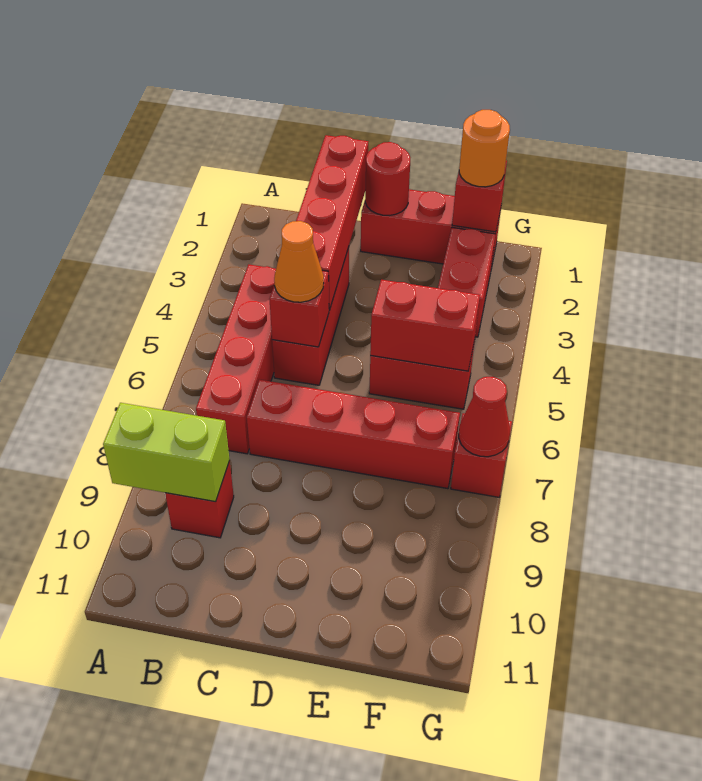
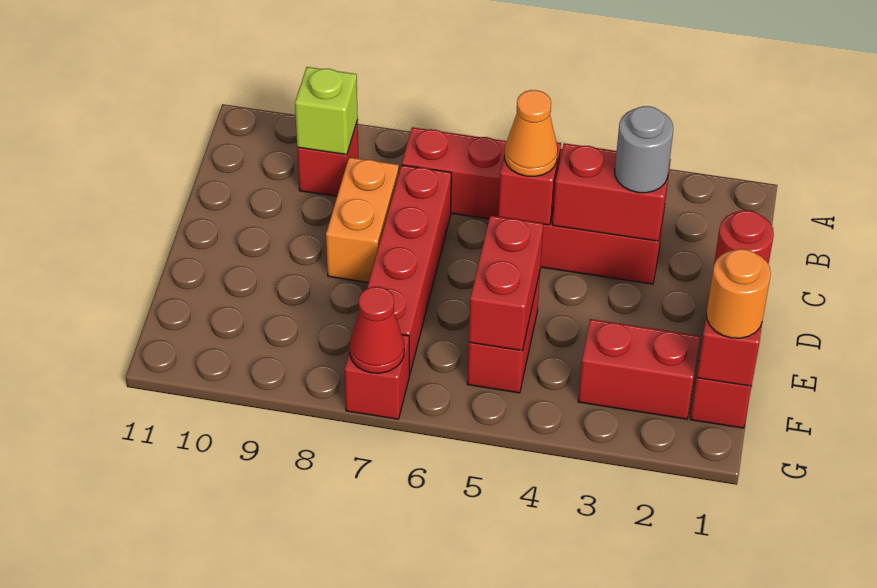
lime brick A9:B9 level 2 -> lime brick B9 level 2
red brick C1:C4 level 2 -> red brick C3:C4 level 2
none -> grey round brick C3 level 3
none -> orange brick C8:D8 level 1

